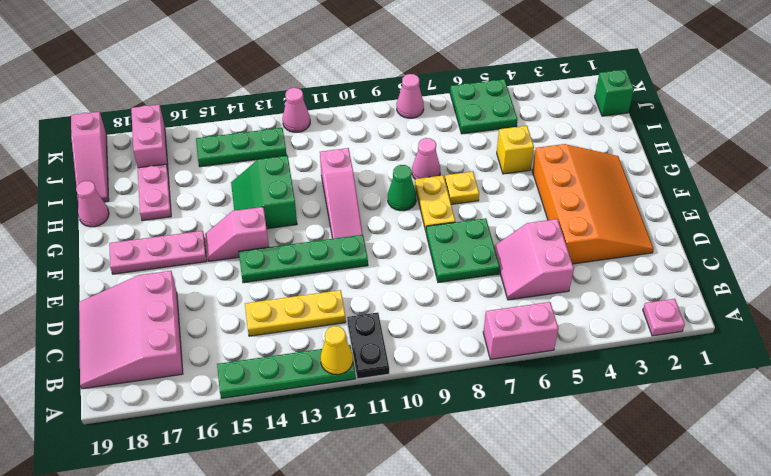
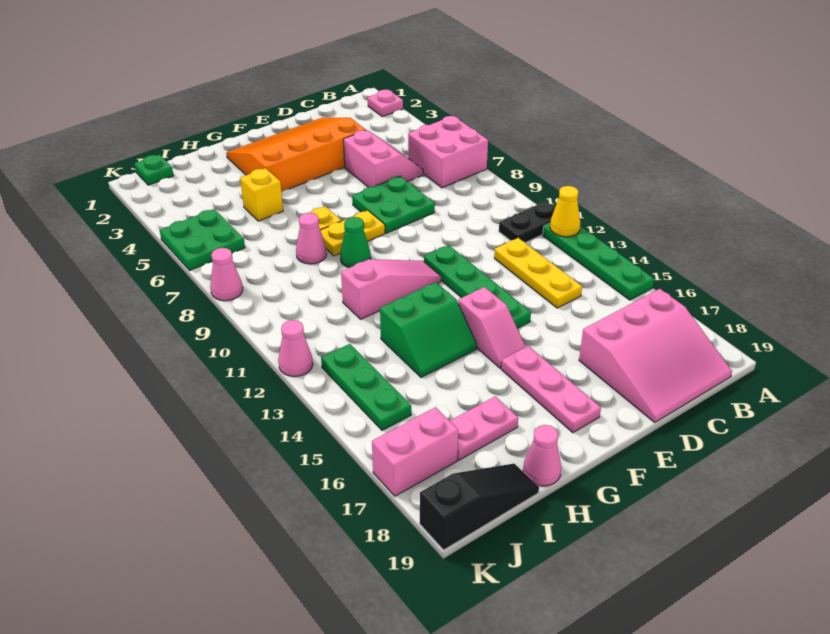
pink brick A6:A7 level 1 -> pink brick A6:B7 level 1
pink slope C5:D6 level 1 top 5 -> pink slope C5:D6 level 1 top D
pink slope I19:K19 level 1 top K -> black slope I19:K19 level 1 top K
green brick J1 level 1 -> green plate J1 level 1

